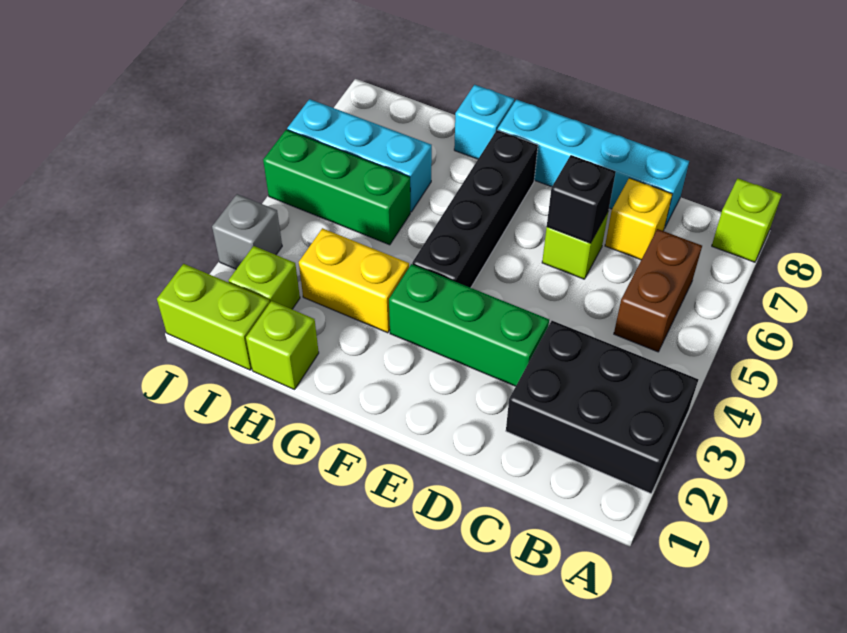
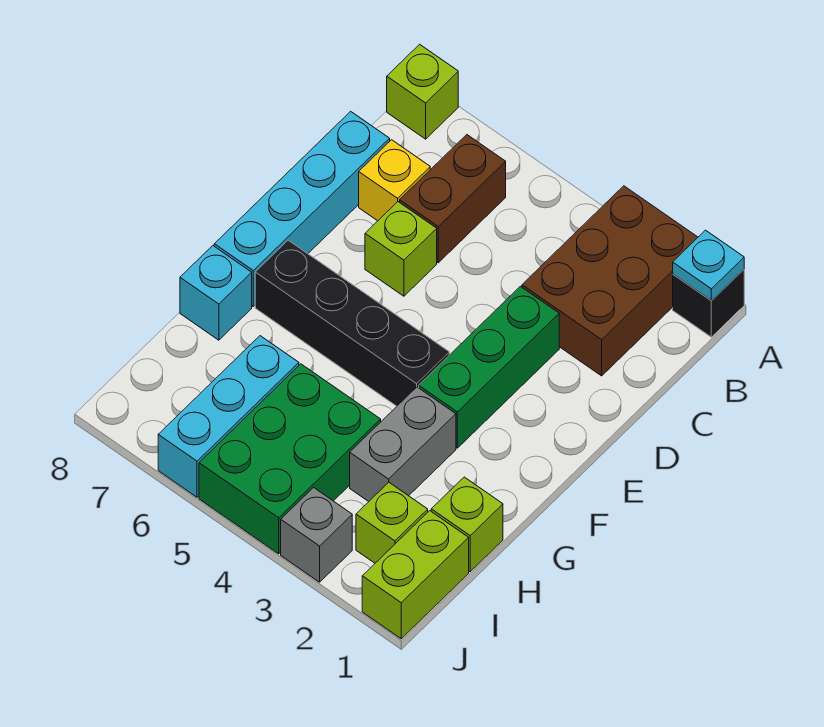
none -> cyan plate A1 level 2
black brick A2:C3 level 1 -> brown brick A2:C3 level 1
brown brick B5:B6 level 1 -> brown brick B6:C6 level 1
black brick D6 level 2 -> black brick A1 level 1
yellow brick G3:H3 level 1 -> grey brick G3:H3 level 1
green brick H5:J5 level 1 -> green brick H4:J5 level 1

